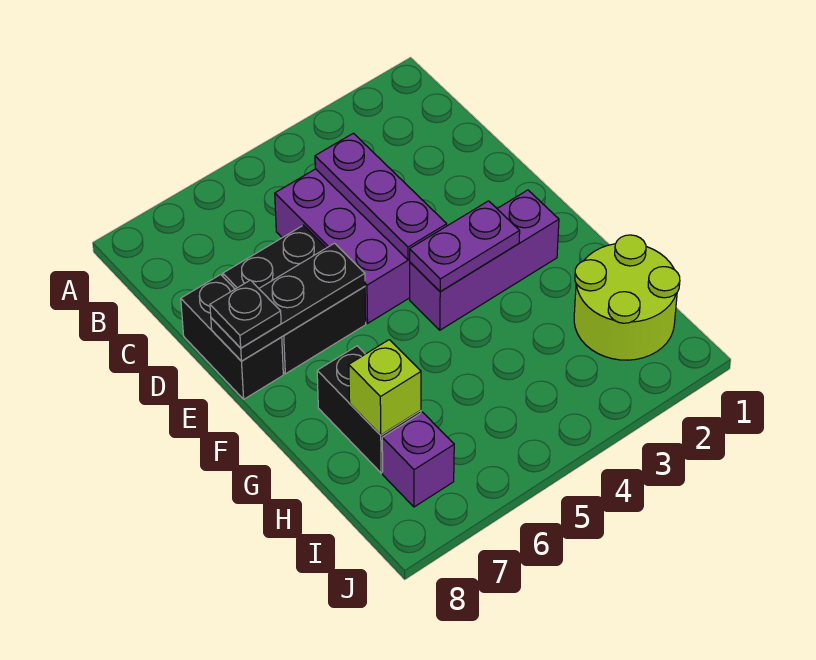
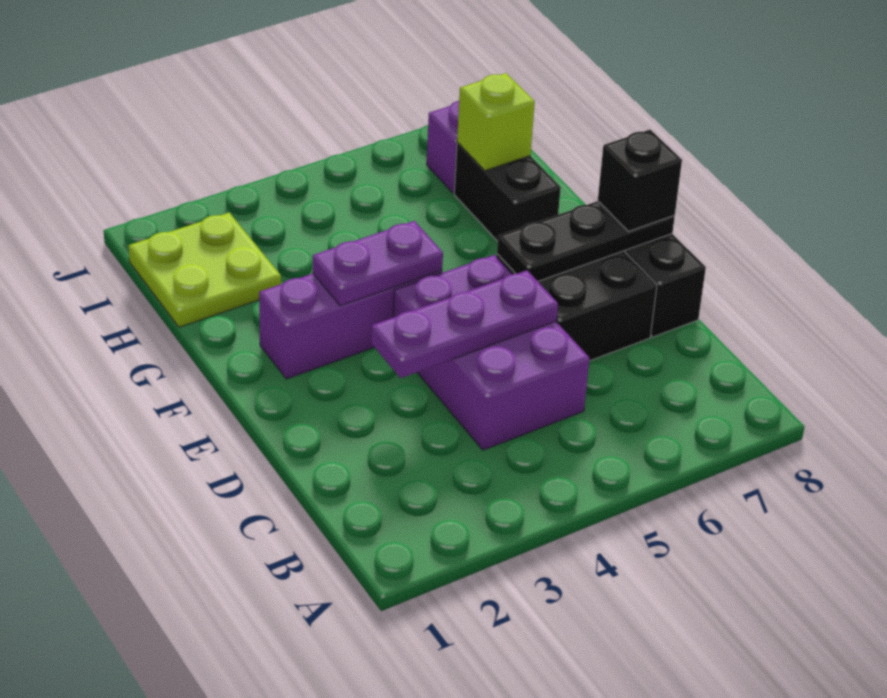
purple plate C4:E4 level 2 -> purple plate D3:D5 level 2
black plate E8 level 3 -> black brick E8 level 3
lime round brick H1:I2 level 1 -> lime plate H1:I2 level 1

